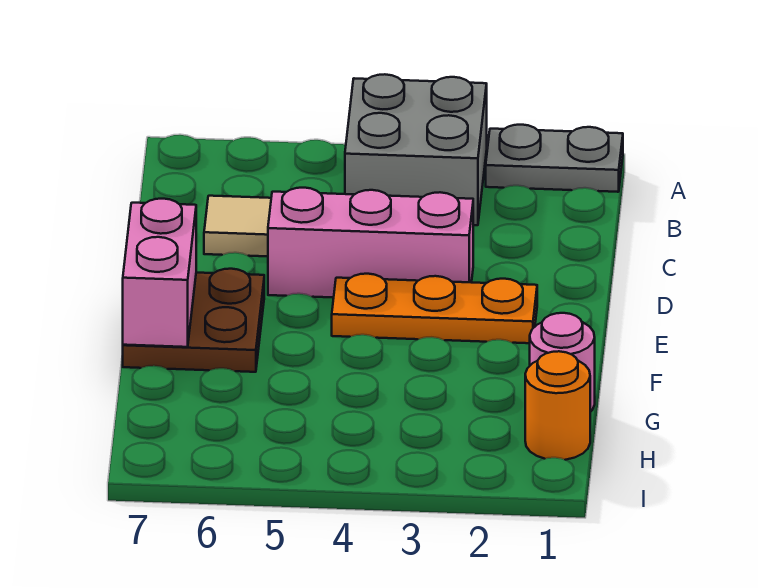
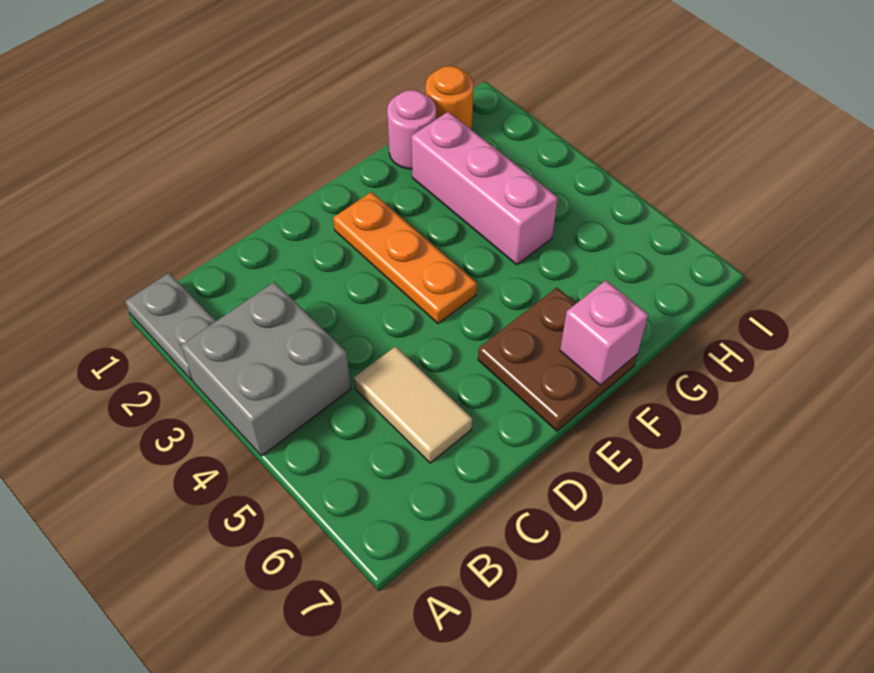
pink brick D3:D5 level 1 -> pink brick G2:G4 level 1
pink brick E7:F7 level 2 -> pink brick F7 level 2

